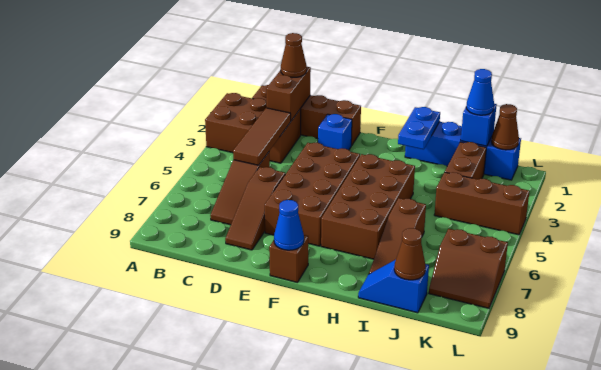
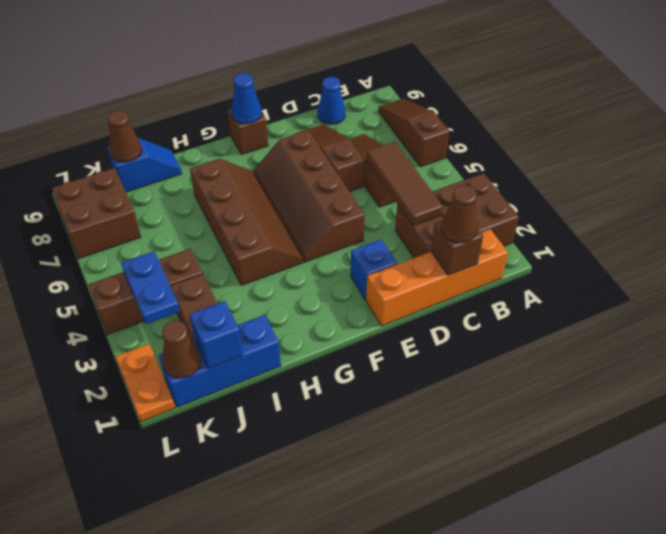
brown brick B1:E1 level 1 -> orange brick B1:E1 level 1
brown brick C1:C2 level 2 -> brown brick C1 level 2
brown brick E4:F7 level 1 -> brown slope E4:F7 level 1 top E
brown brick G4:H7 level 1 -> brown slope G4:H7 level 1 top H
blue brick H1:K1 level 1 -> blue brick I1:K1 level 1
blue plate H1:H2 level 2 -> blue plate K3:K4 level 2
brown slope I6:I8 level 1 top 6 -> brown slope A6:A8 level 1 top 6
blue cone J1 level 3 -> blue cone C9 level 1
brown slope K7:L8 level 1 top 7 -> brown brick K7:L8 level 1
none -> orange plate L1:L2 level 1

